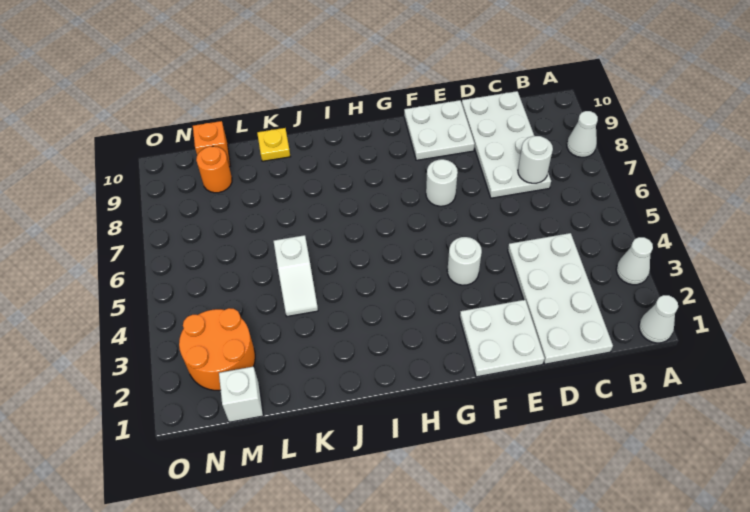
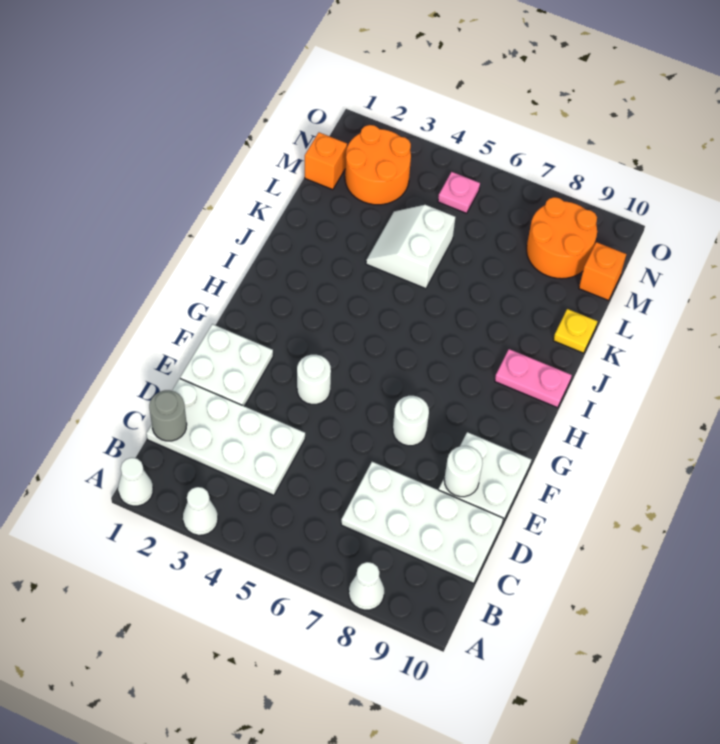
none -> grey round brick C1 level 2
white round brick C7 level 2 -> white round brick E9 level 2
none -> pink plate I9:I10 level 1
white slope K4:K5 level 1 top 5 -> white slope K4:L5 level 1 top 5
white brick M1 level 1 -> orange brick M1 level 1
orange round brick M9 level 1 -> orange round brick M8:N9 level 1
none -> pink plate N5 level 1

